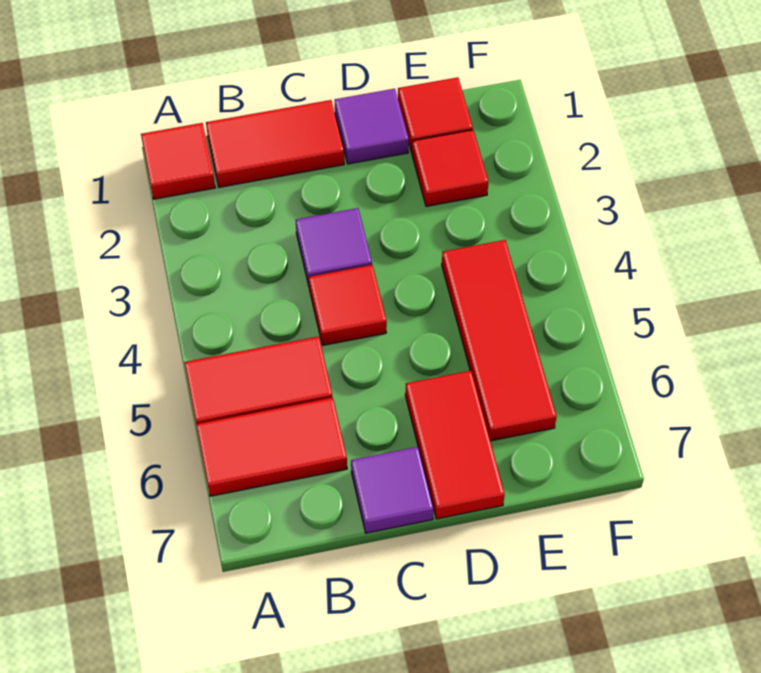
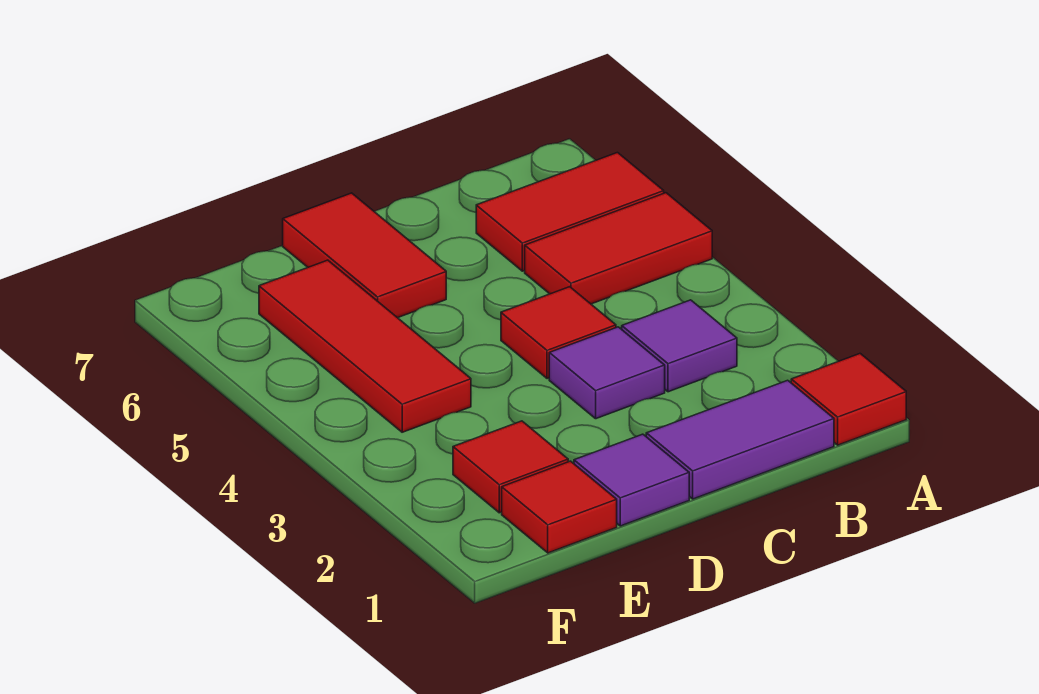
red tile B1:C1 level 1 -> purple tile B1:C1 level 1
purple tile C7 level 1 -> purple tile B3 level 1

